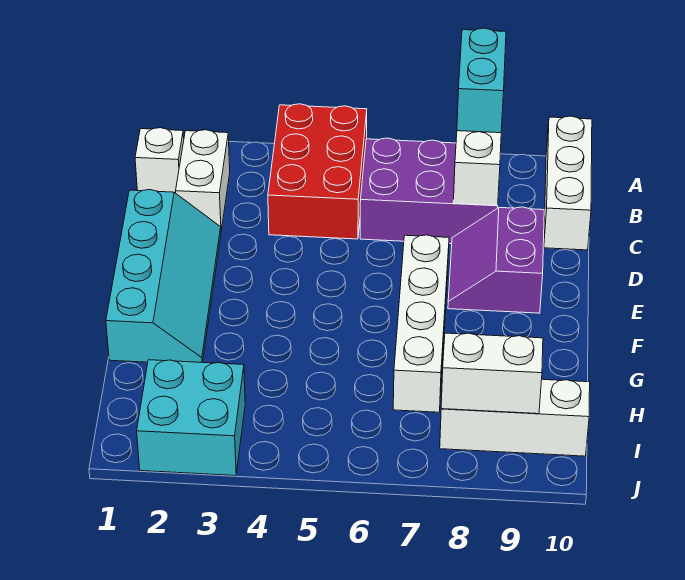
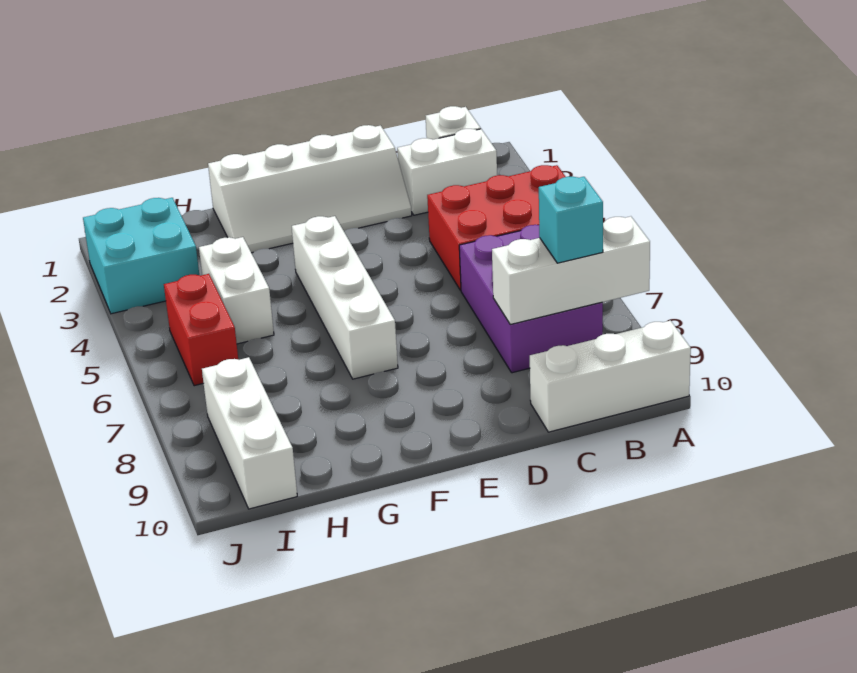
cyan brick A8:B8 level 3 -> cyan brick B8 level 3
cyan slope D1:G2 level 1 top 1 -> white slope D1:G2 level 1 top 1
purple slope D8:E9 level 1 top 9 -> none
white brick E7:H7 level 1 -> white brick F4:F7 level 1
none -> red brick I5:I6 level 1
white brick I8:I9 level 2 -> white brick H4:H5 level 1

